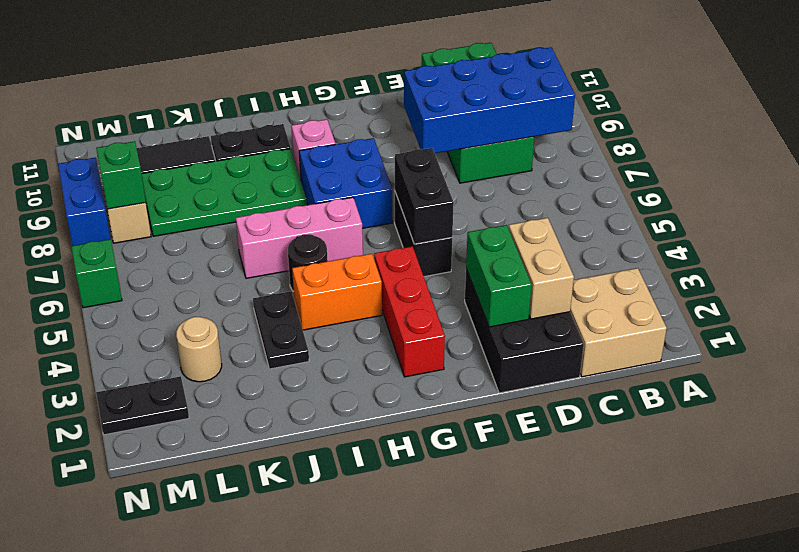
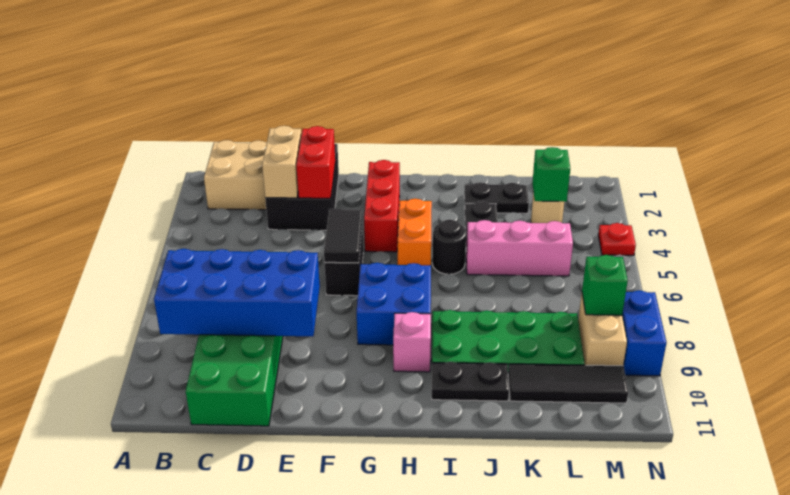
green brick E2:E3 level 2 -> red brick E2:E3 level 2
black brick F5:F6 level 2 -> black tile F5:F6 level 2
orange brick H4:I4 level 1 -> orange brick H4:H5 level 1
pink brick H6:J6 level 1 -> pink brick J5:L5 level 1
black plate M2:N2 level 1 -> black plate J2:K2 level 1
none -> red plate N4 level 1
green brick N6 level 1 -> green brick L3 level 2

